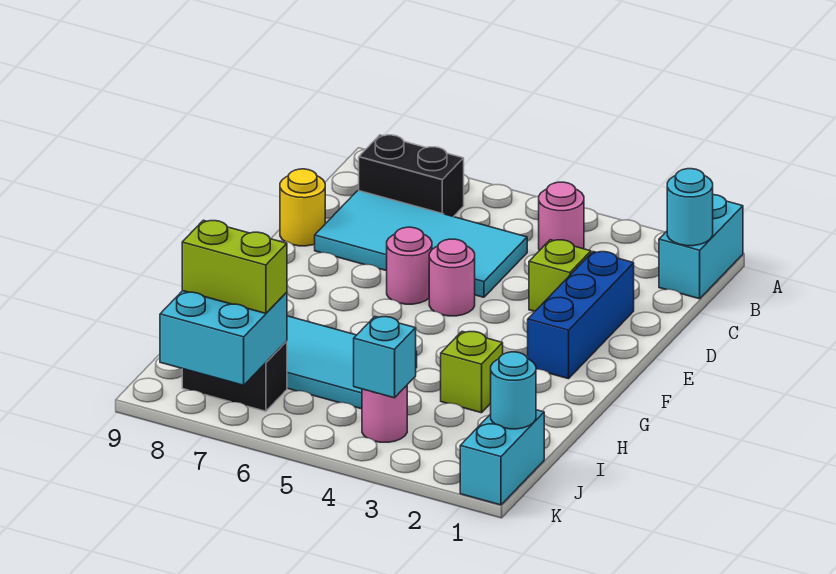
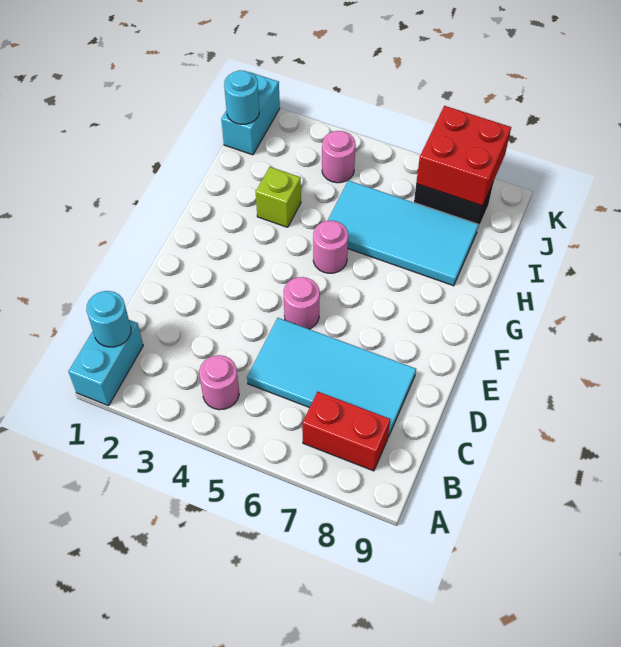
black brick B7:B8 level 1 -> red brick B7:B8 level 1
blue brick D2:F2 level 1 -> none
lime brick D3 level 1 -> none
yellow round brick D9 level 1 -> none
pink round brick E6 level 1 -> pink round brick G5 level 1
cyan brick J4 level 2 -> none
cyan brick J7:K8 level 2 -> red brick J7:K8 level 2
lime brick J7:J8 level 3 -> none

